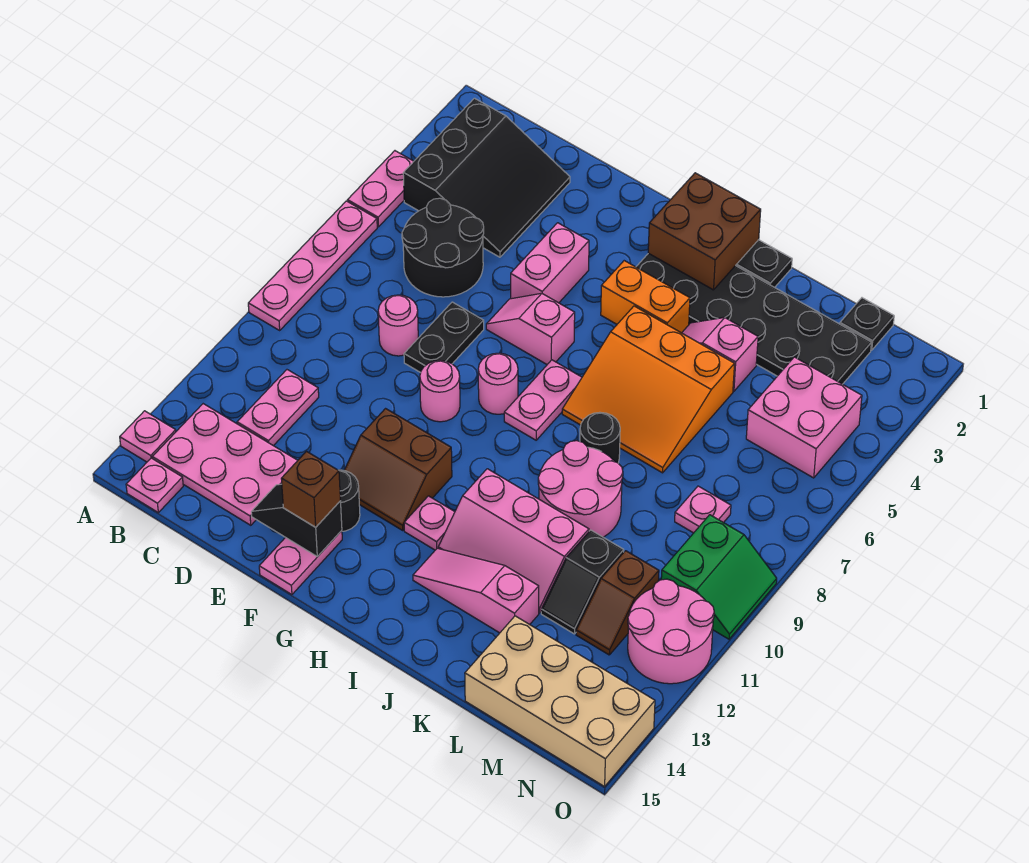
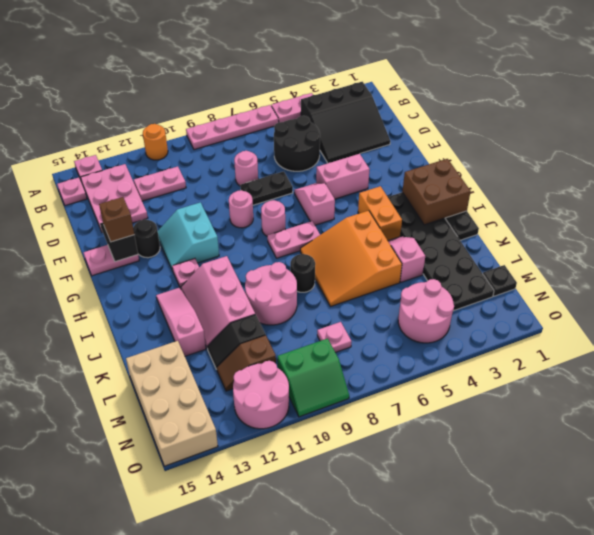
none -> orange round brick A11 level 1
brown slope F11:G12 level 1 top 11 -> cyan slope F11:G12 level 1 top 11
pink brick M4:N5 level 1 -> pink round brick M4:N5 level 1

